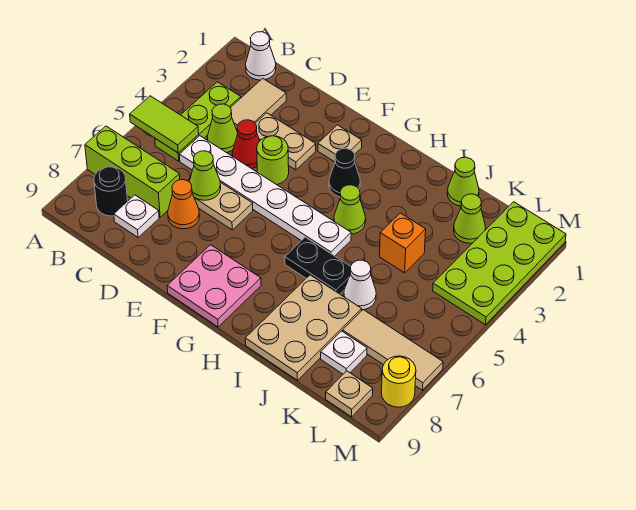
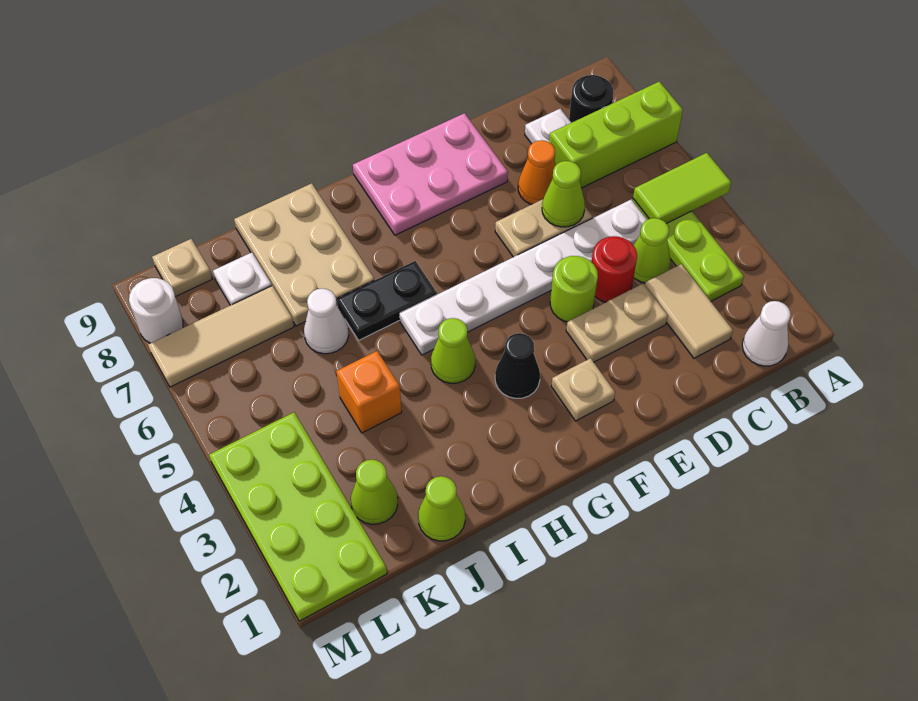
red cone D4 level 1 -> red round brick D4 level 1
pink plate F8:G9 level 1 -> pink plate E8:G9 level 1
yellow round brick M8 level 1 -> white round brick M8 level 1

